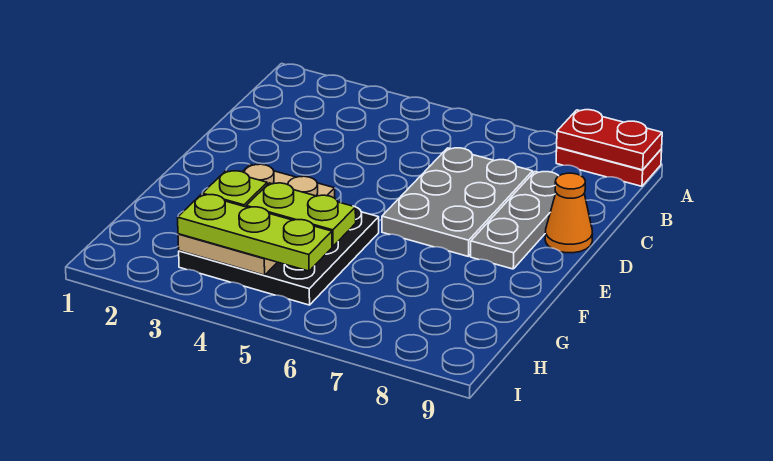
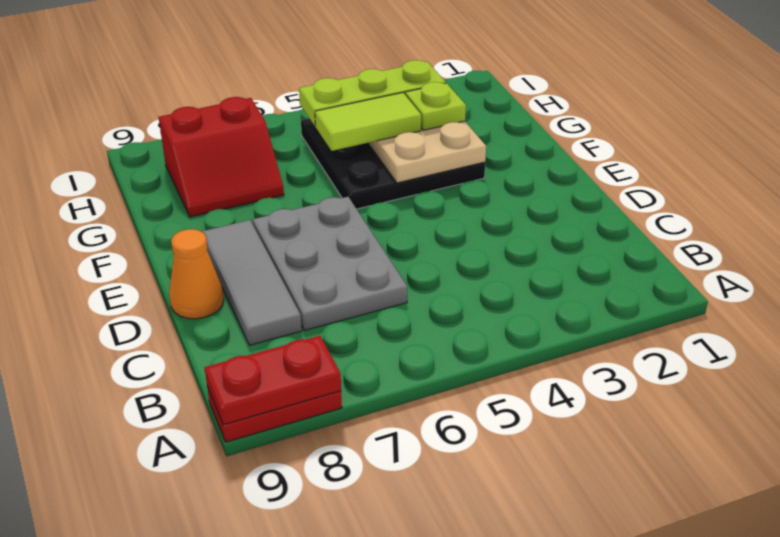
grey plate C8:E8 level 1 -> grey tile C8:E8 level 1
lime plate G4:G5 level 3 -> lime tile G4:G5 level 3
none -> red slope G7:H8 level 1 top H

